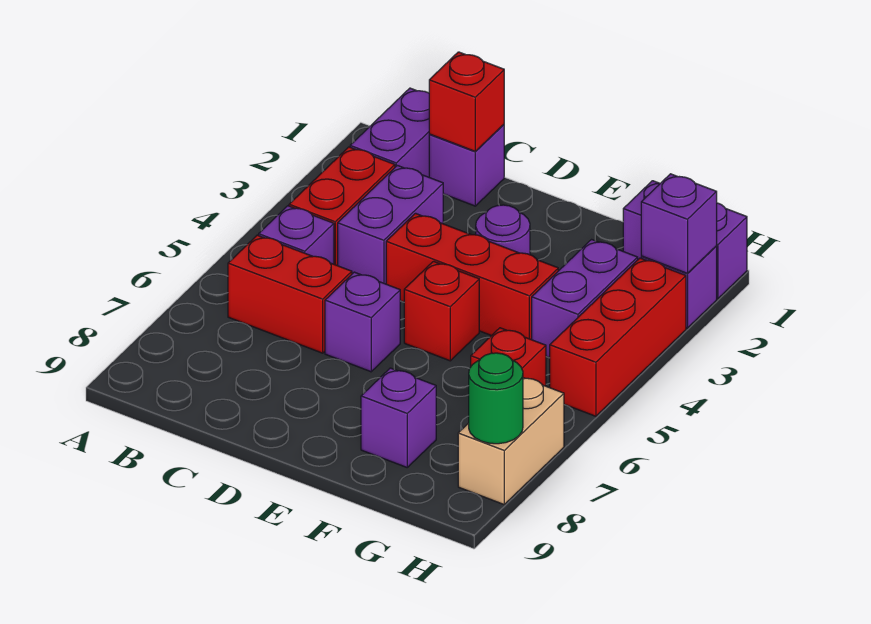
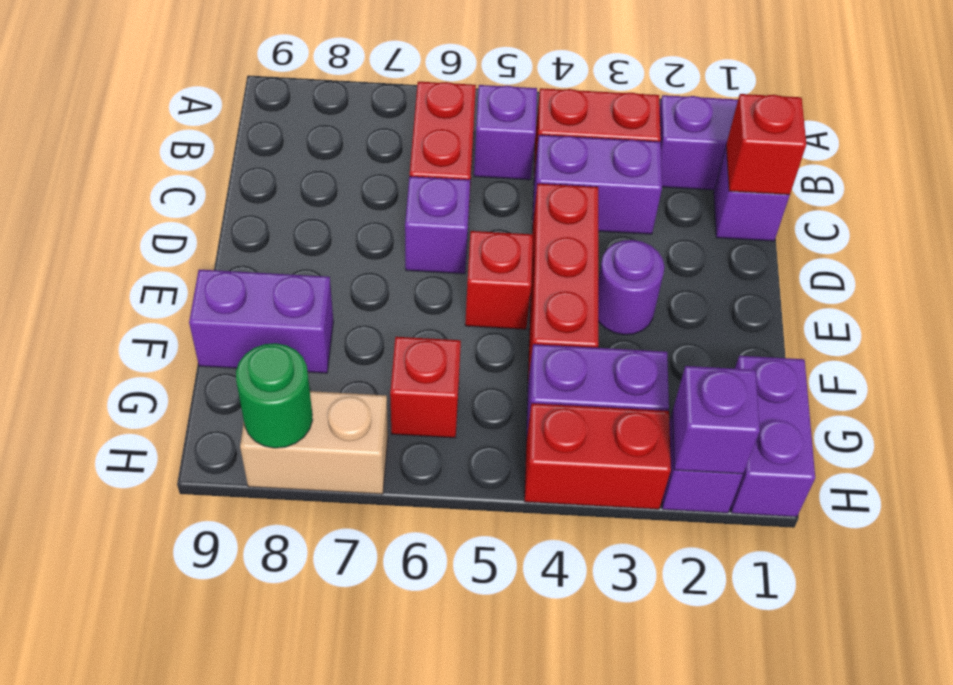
purple brick F8 level 1 -> purple brick F8:F9 level 1
red brick H3:H5 level 1 -> red brick H3:H4 level 1

